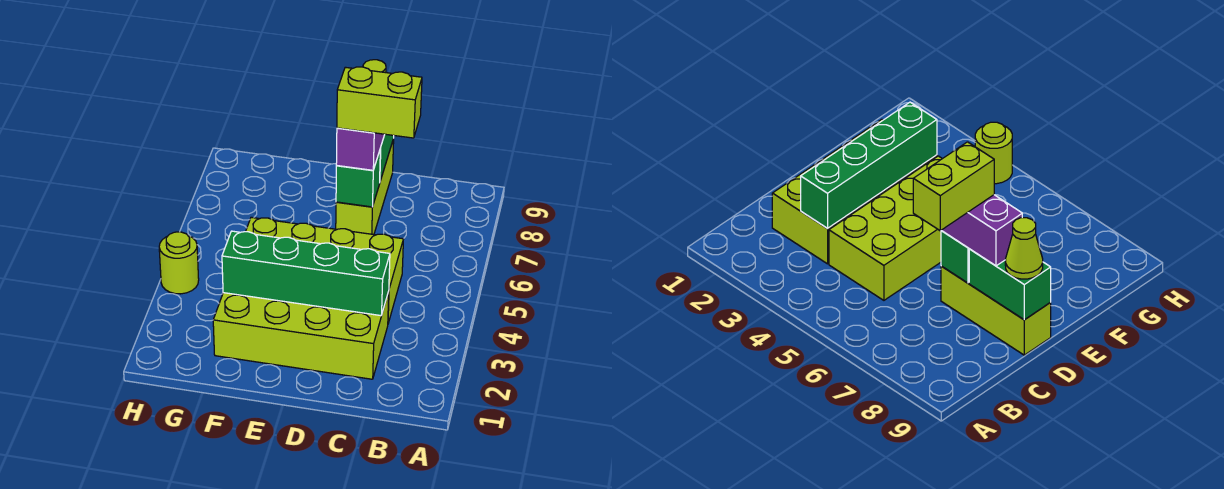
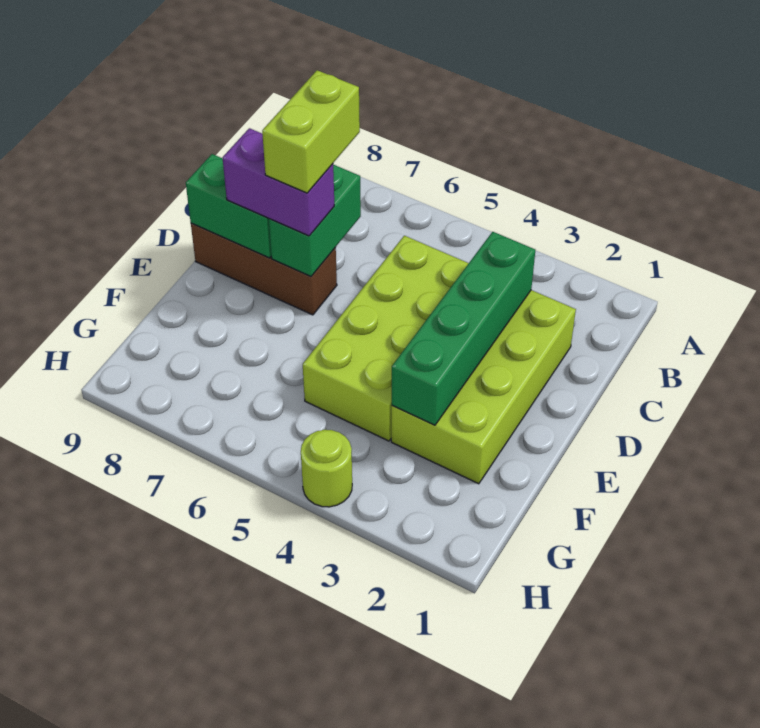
lime brick D7:D9 level 1 -> brown brick D7:D9 level 1
green brick D7 level 2 -> green brick C7:D7 level 2
lime cone D9 level 3 -> none

